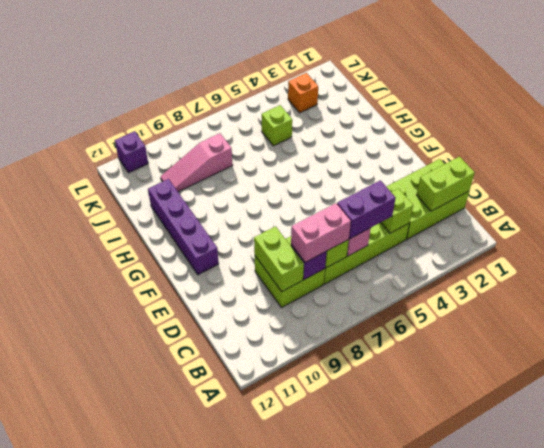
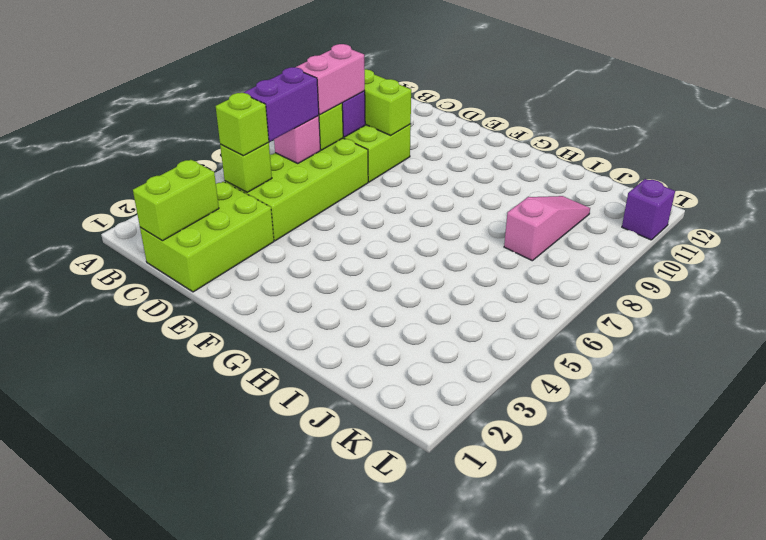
purple brick F11:I11 level 1 -> none
lime brick J5 level 1 -> lime brick C4 level 3
orange brick K3 level 1 -> none

